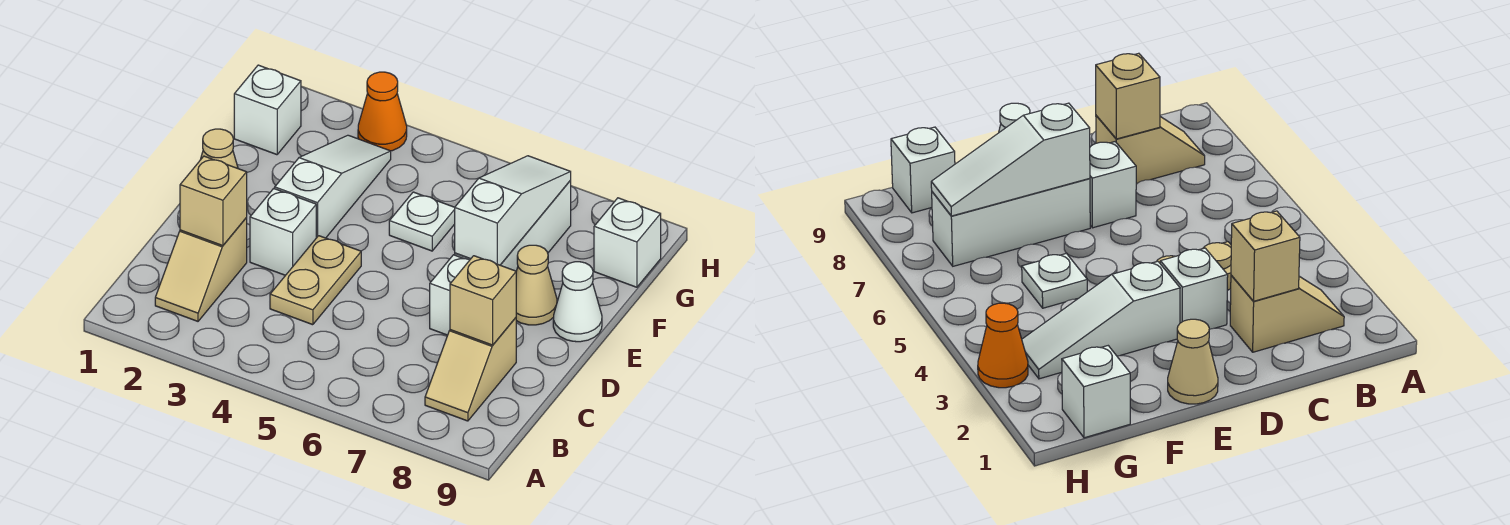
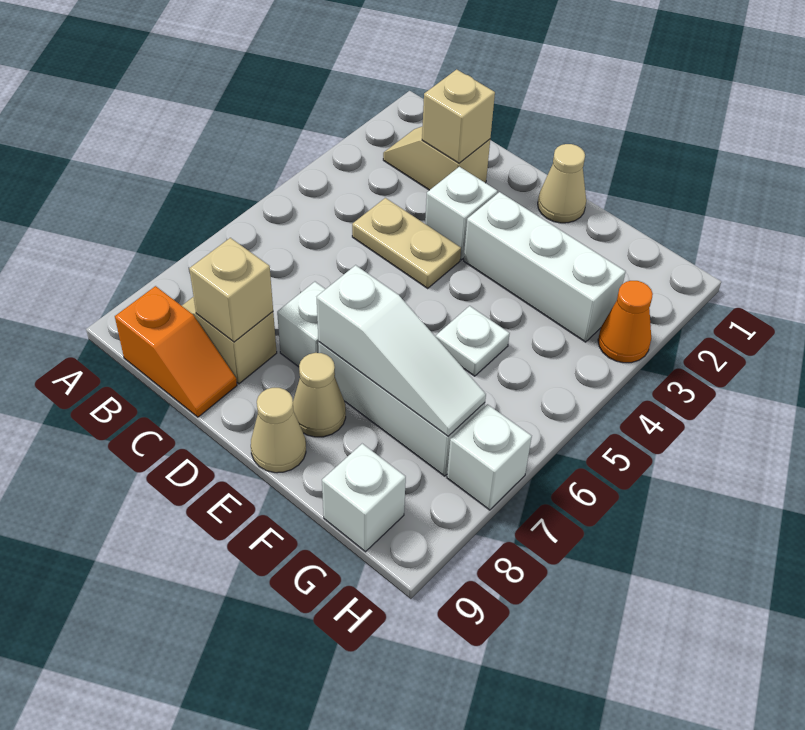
none -> orange slope B9:C9 level 1 top B
white slope E3:G3 level 1 top E -> white brick E3:G3 level 1
white cone E9 level 1 -> tan cone E9 level 1
white brick G1 level 1 -> white brick H7 level 1

